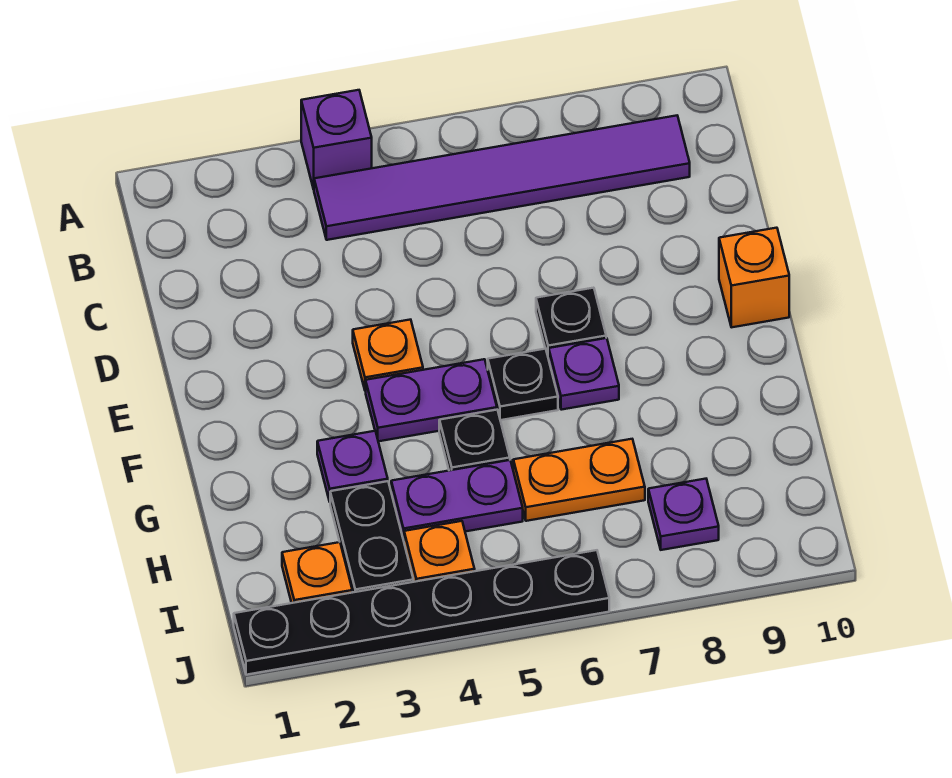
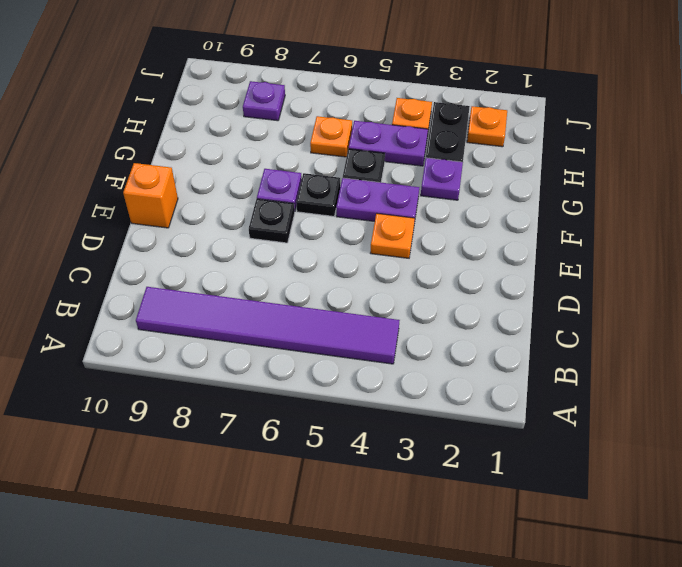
purple brick A4 level 1 -> none
orange plate H6:H7 level 1 -> orange plate H6 level 1
black plate J1:J6 level 1 -> none

